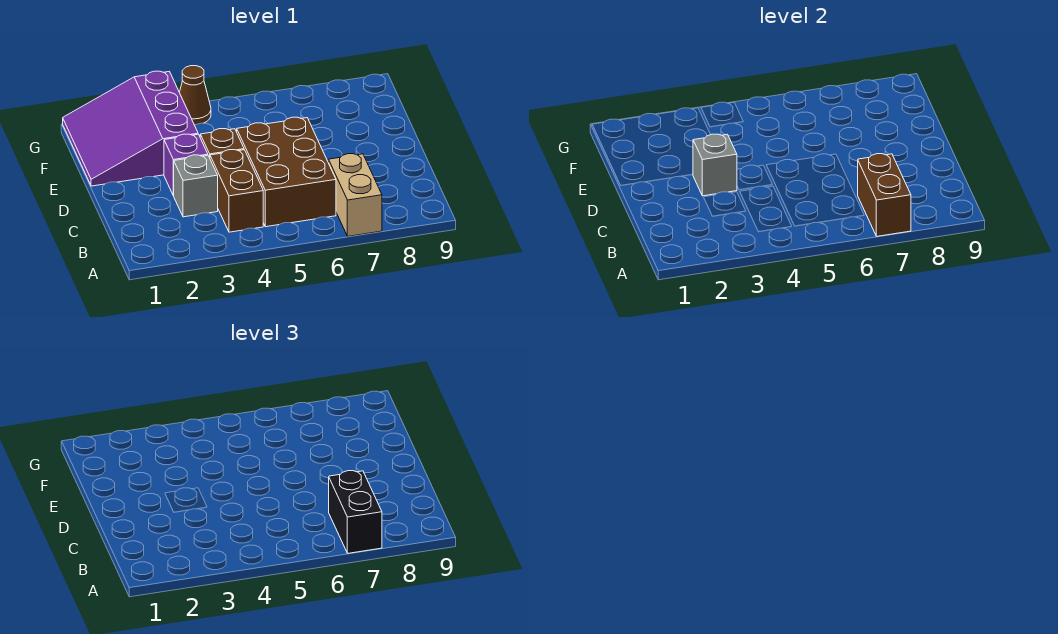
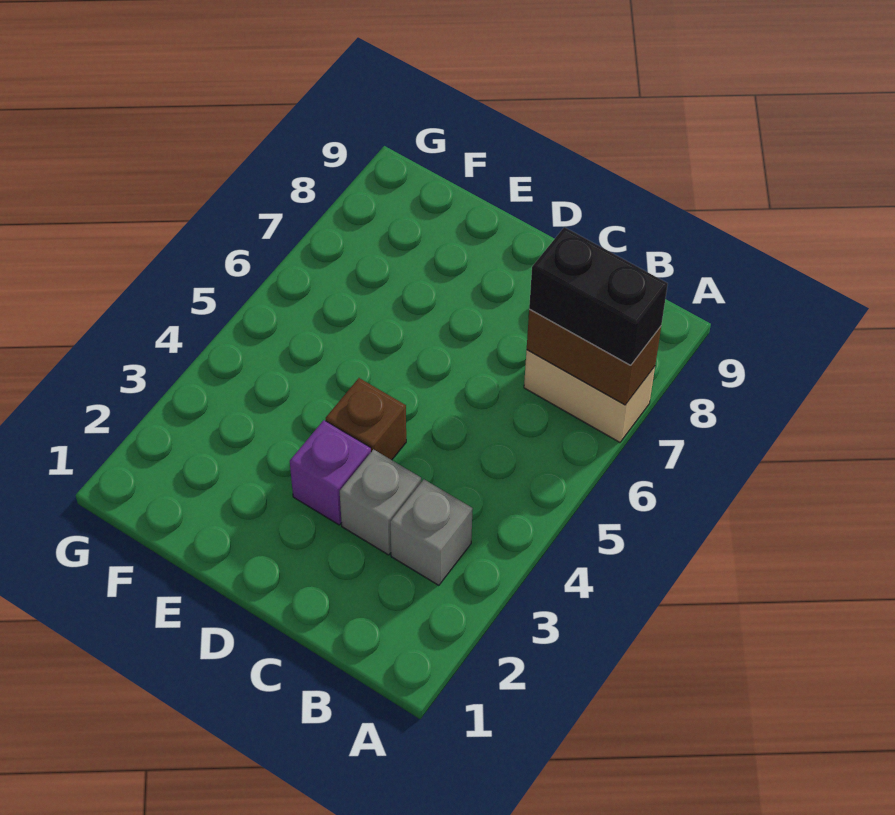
brown brick B4:C4 level 1 -> none
brown brick B5:D6 level 1 -> none
grey brick D3 level 2 -> grey brick B3 level 1
purple slope E1:G3 level 1 top 3 -> none
brown cone G4 level 1 -> none

